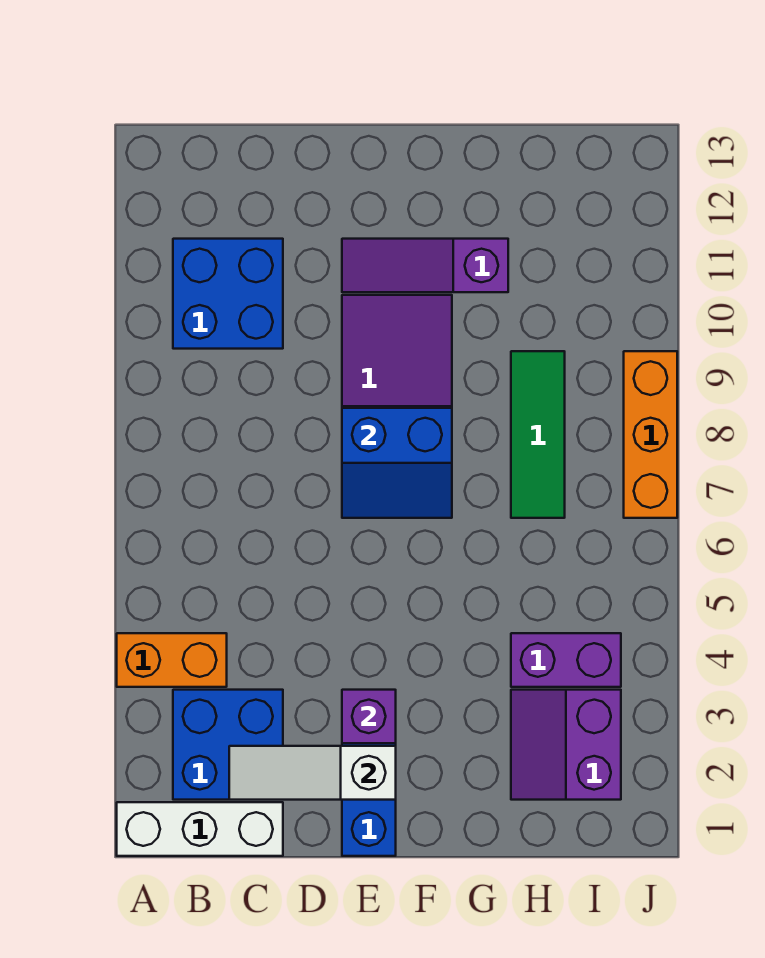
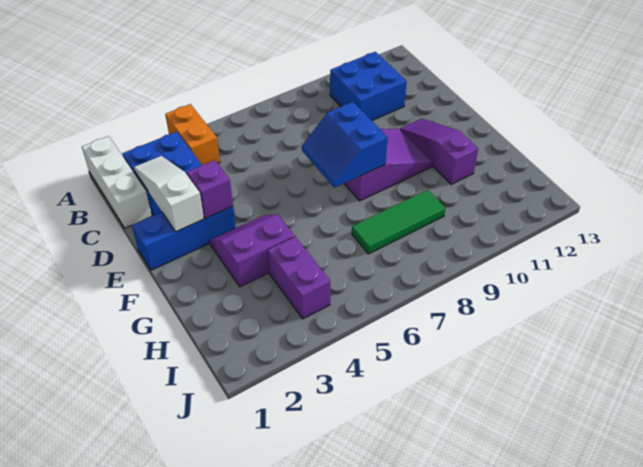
purple slope H2:I3 level 1 top I -> purple slope F3:G4 level 1 top G
orange brick J7:J9 level 1 -> none

